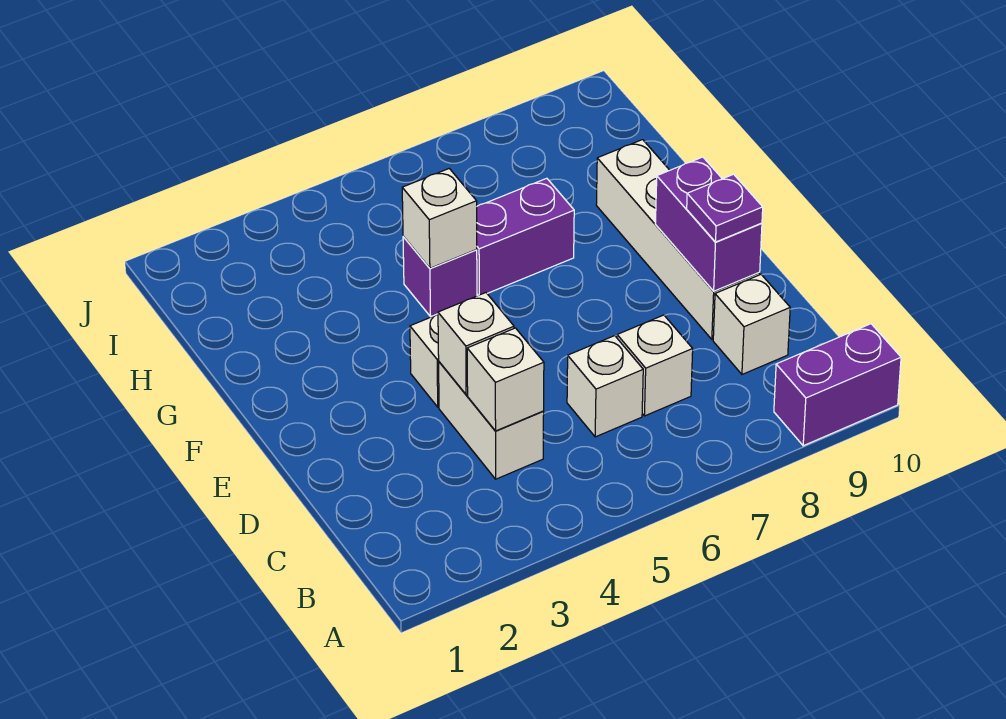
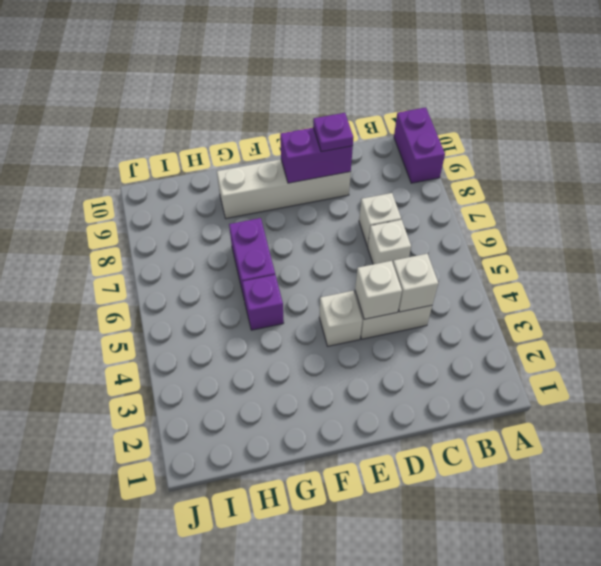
white brick C9 level 1 -> none
white brick G5 level 2 -> none

